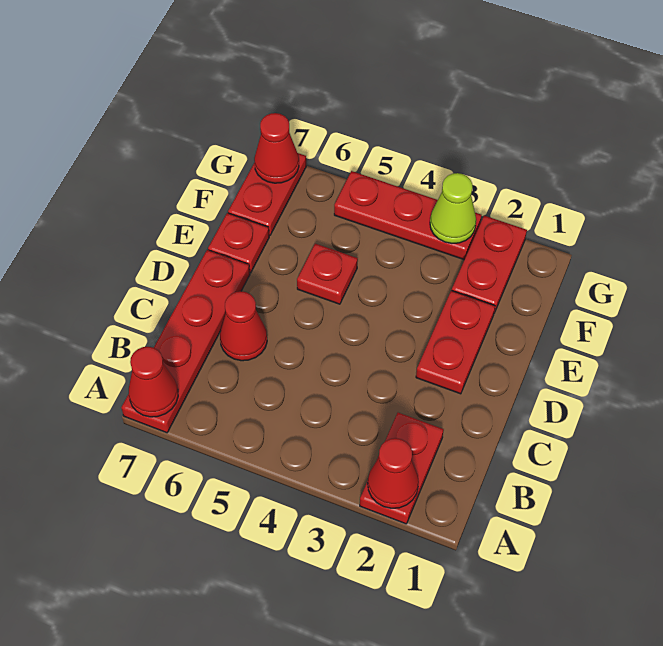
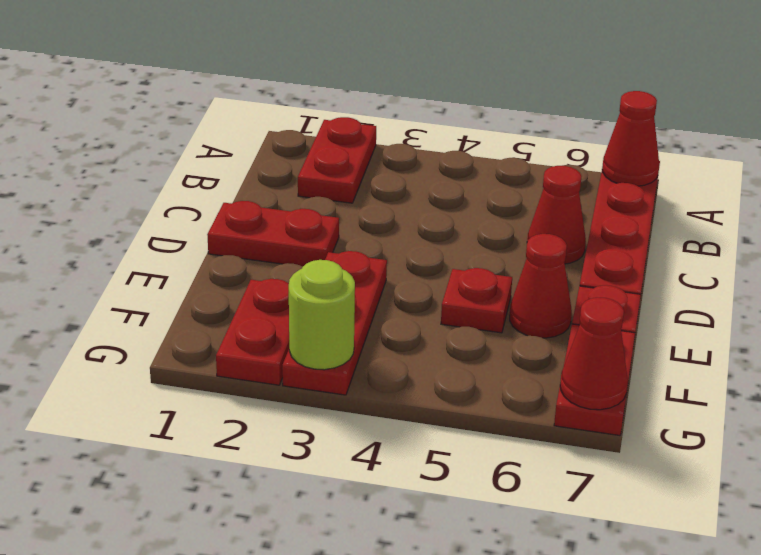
red cone A2 level 2 -> red cone E6 level 1
red plate D2:E2 level 1 -> red plate D1:D2 level 1
red plate G3:G5 level 1 -> red plate E3:G3 level 1
lime cone G3 level 2 -> lime round brick G3 level 2

